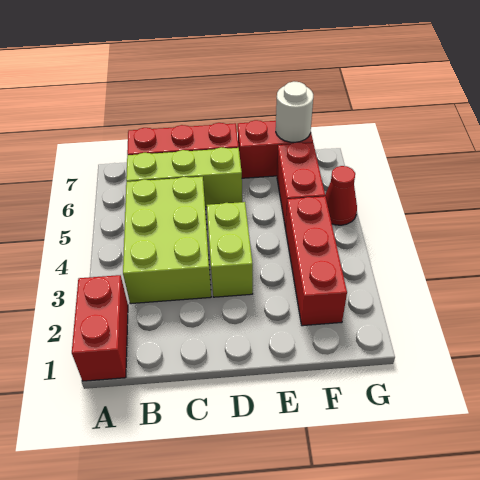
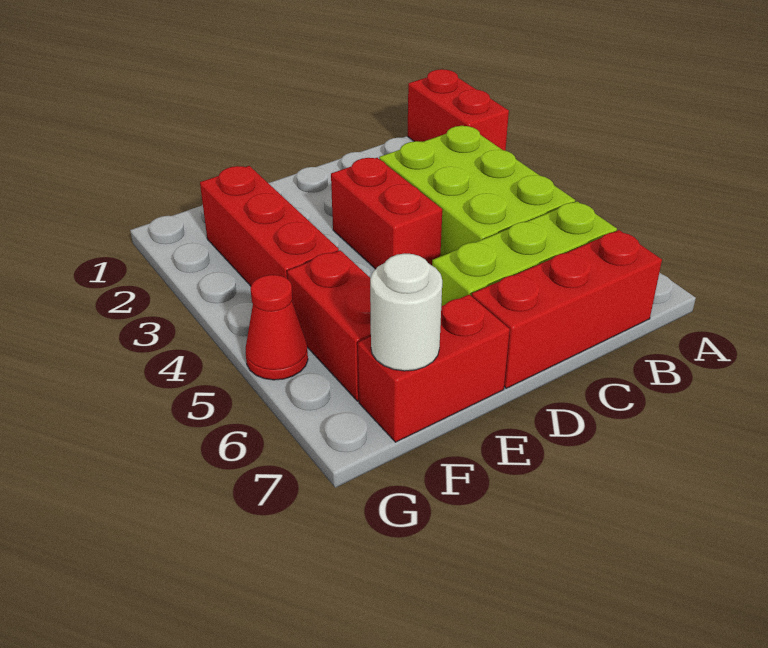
lime brick D3:D4 level 1 -> red brick D3:D4 level 1

